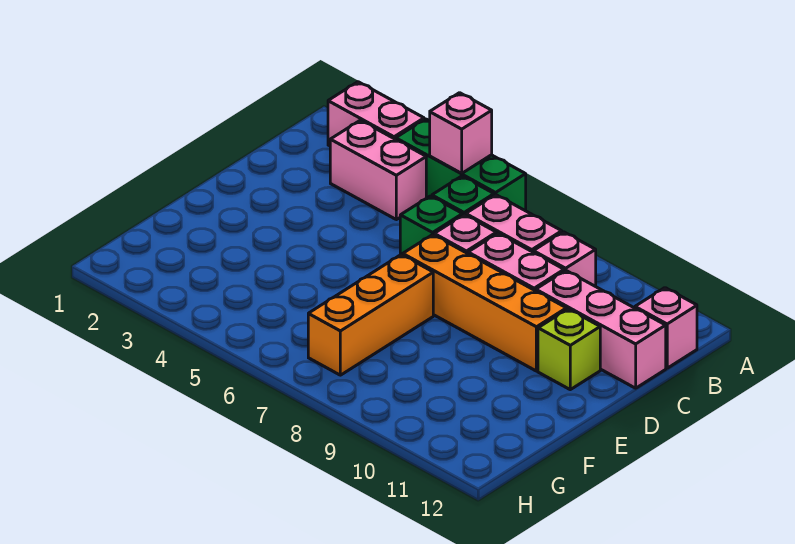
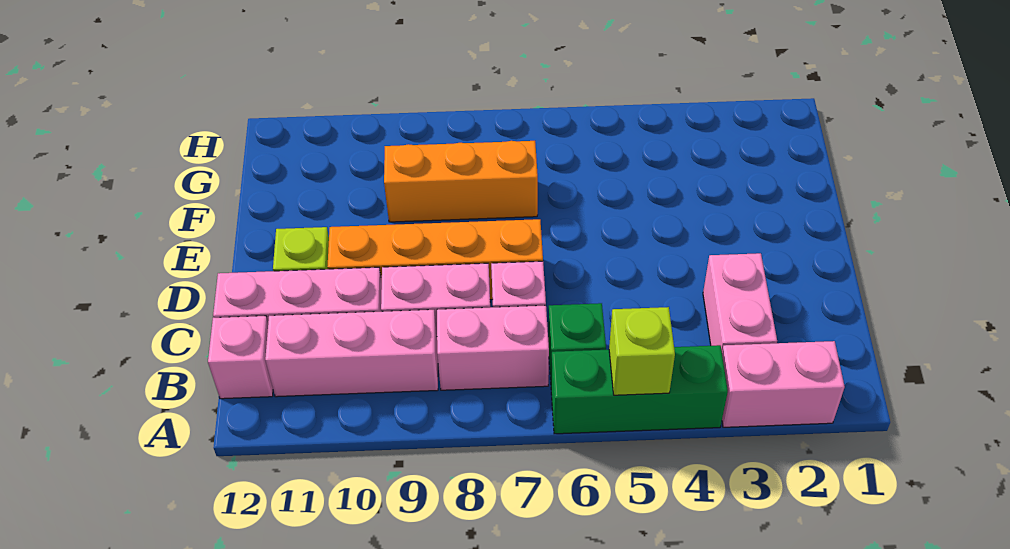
pink brick A5 level 2 -> lime brick A5 level 2
pink brick B3:B4 level 1 -> pink brick B3:C3 level 1
pink brick B9 level 1 -> pink brick B9:B11 level 1
green brick C6 level 1 -> none
orange brick E7:G7 level 1 -> orange brick F7:F9 level 1

